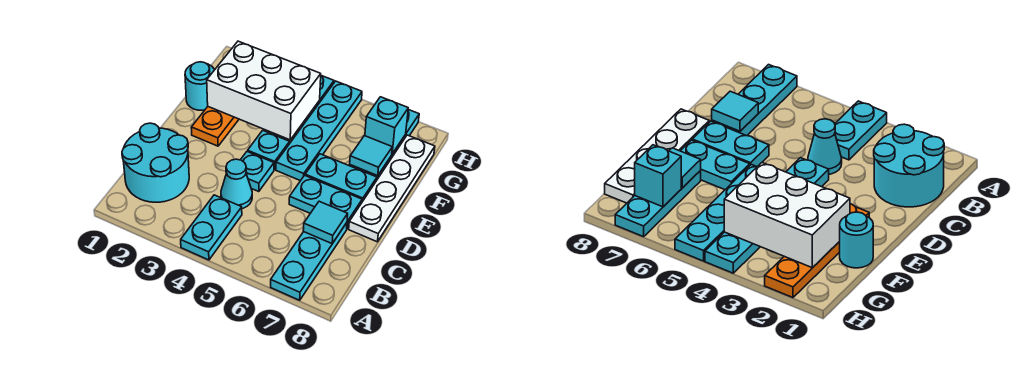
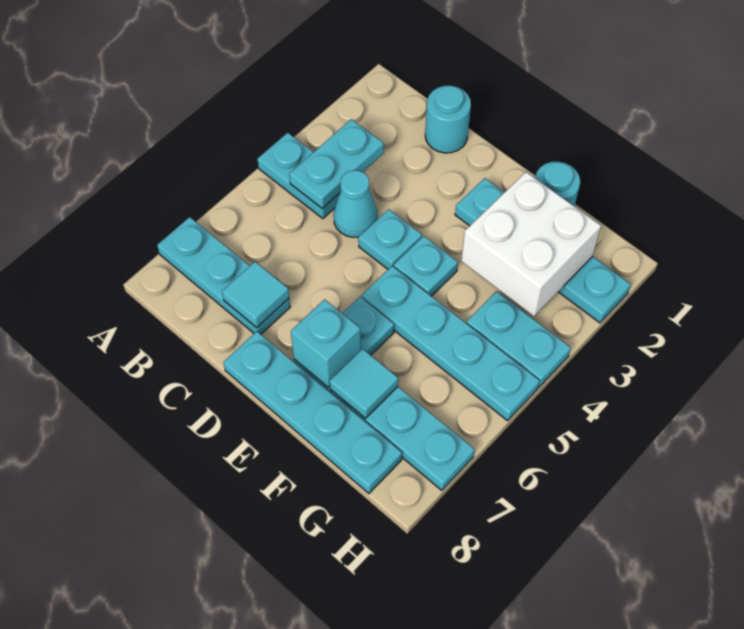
cyan round brick B1:C2 level 1 -> cyan round brick C1 level 1
cyan plate D6:D7 level 1 -> cyan plate B3:B4 level 2
white plate D8:G8 level 1 -> cyan plate D8:G8 level 1
orange plate E2:H2 level 1 -> cyan plate E2:H2 level 1
white brick F2:G4 level 2 -> white brick F2:G3 level 2
cyan brick G7 level 2 -> cyan brick E7 level 2

